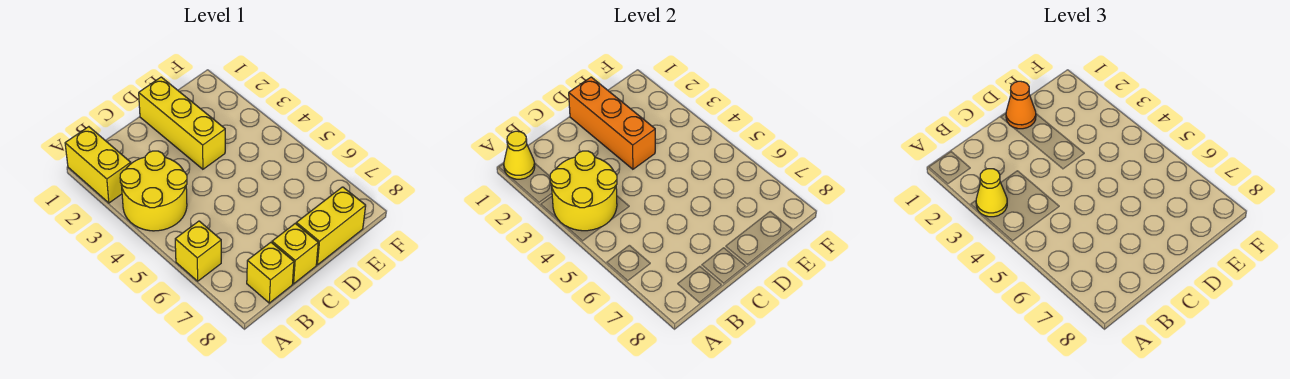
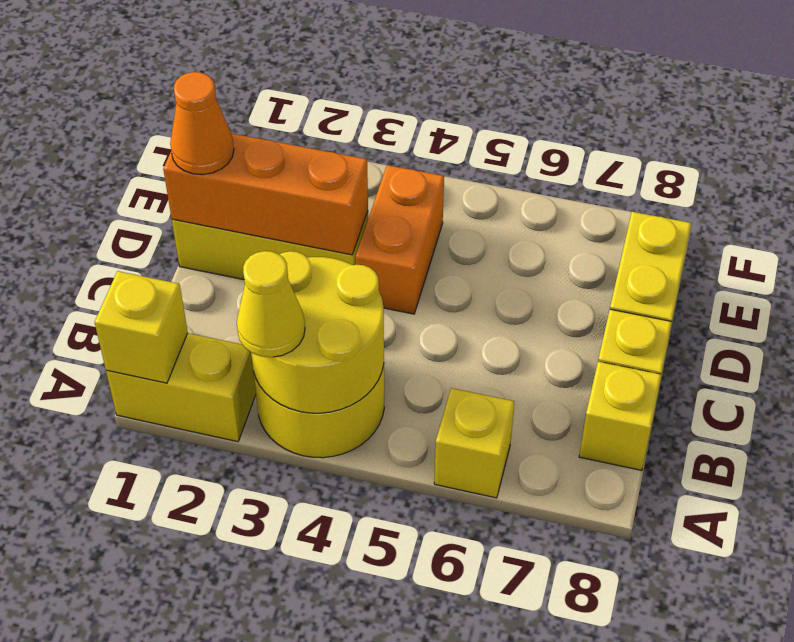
yellow cone A1 level 2 -> yellow brick A1 level 2
none -> orange brick D4:E4 level 1

